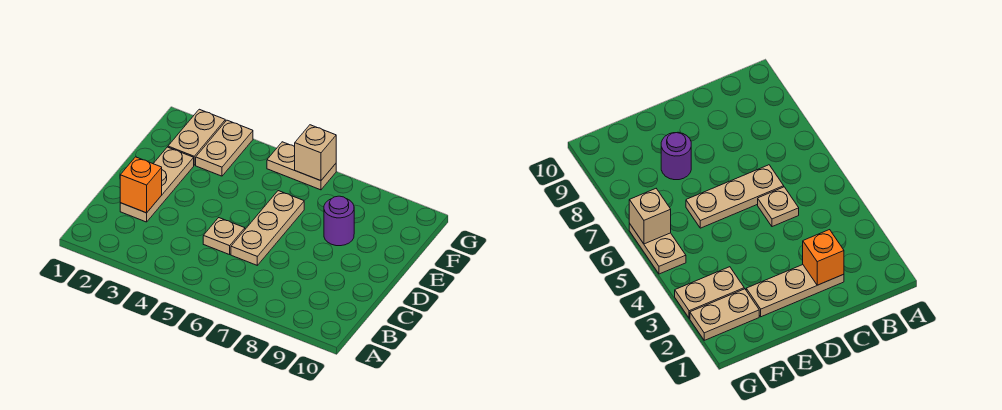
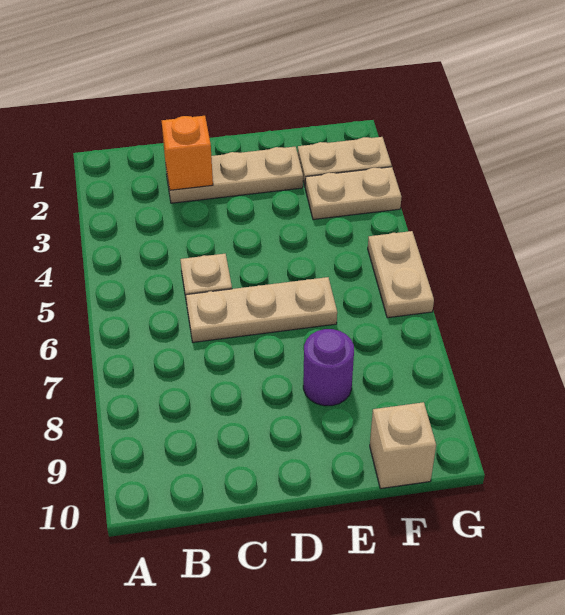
tan brick G6 level 2 -> tan brick F10 level 1

